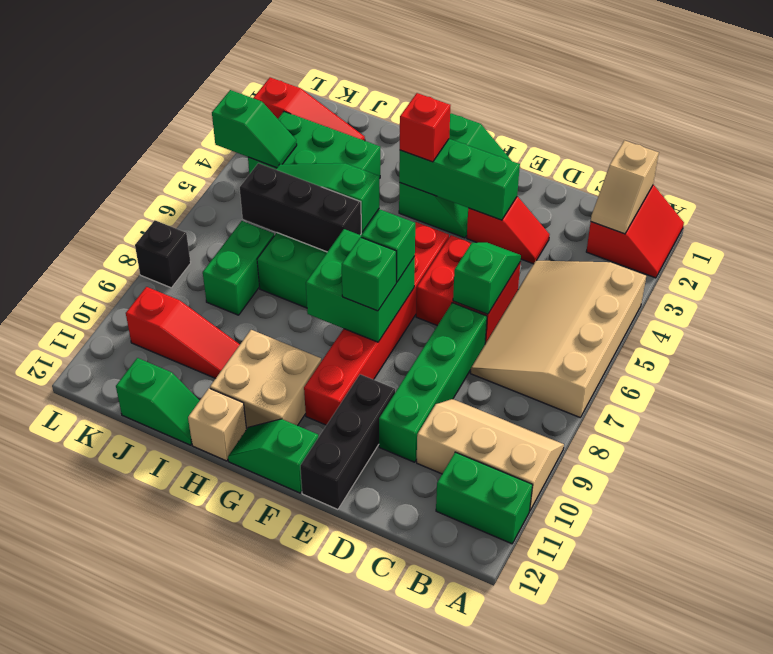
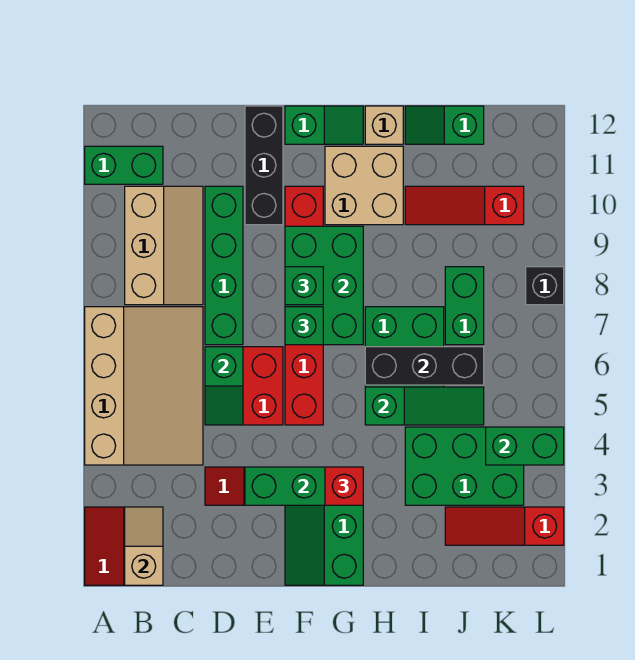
tan slope A9:C10 level 1 top 10 -> tan slope B8:C10 level 1 top B
green brick F7:G8 level 2 -> green brick F7:G9 level 2
green slope K4:L4 level 2 top L -> green brick K4:L4 level 2

